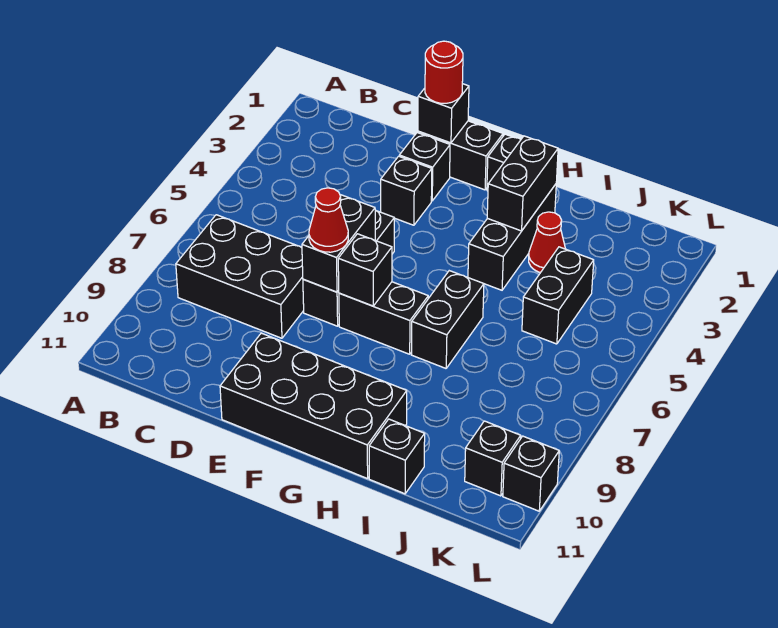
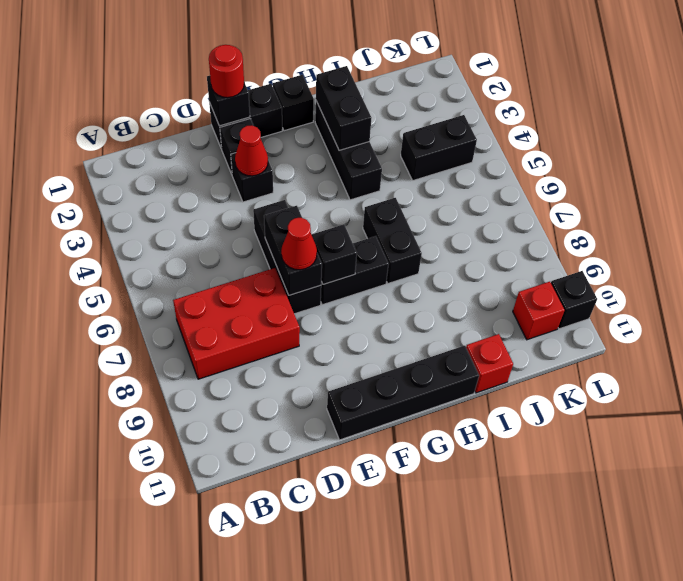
black brick B7:D8 level 1 -> red brick B7:D8 level 1
black brick E10:H11 level 1 -> black brick E11:H11 level 1
red cone I3 level 1 -> red cone E3 level 2
black brick I11 level 1 -> red brick I11 level 1
black brick J4:J5 level 1 -> black brick J4:K4 level 1
black brick K10 level 1 -> red brick K10 level 1

